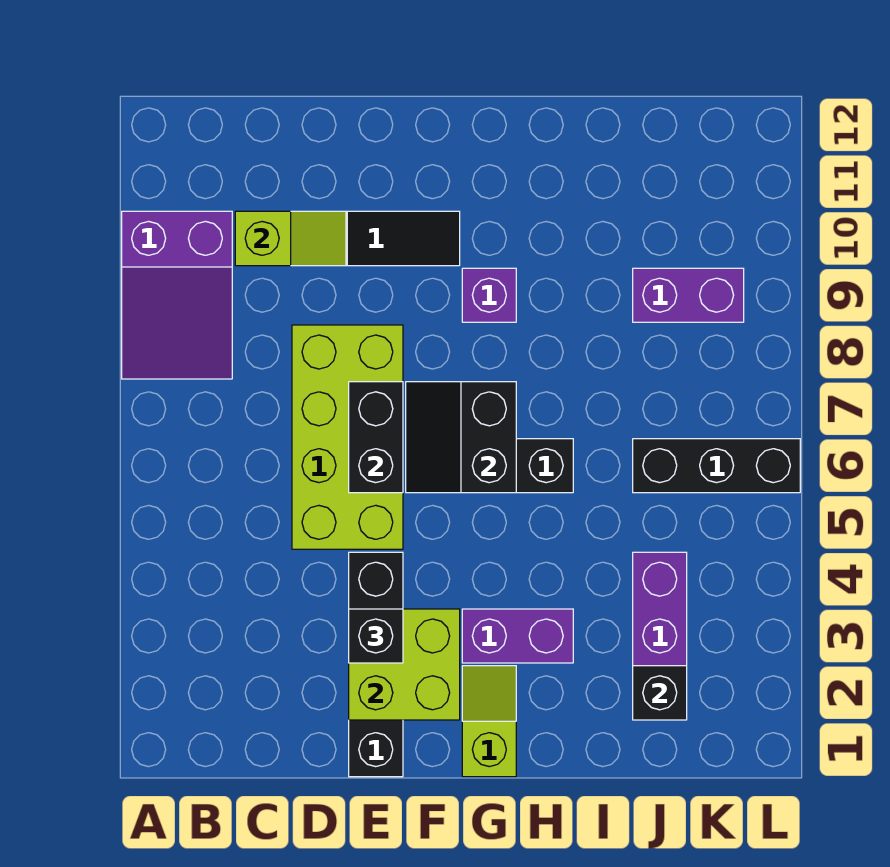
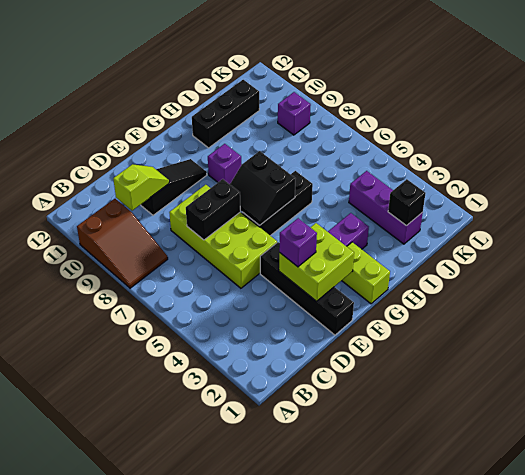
purple slope A8:B10 level 1 top 10 -> brown slope A8:B10 level 1 top 10
black brick E3 level 3 -> purple brick E3 level 3
black brick E6:E7 level 2 -> black brick D7:E7 level 2
lime slope G1:G2 level 1 top 1 -> lime brick G1:G2 level 1
black brick J6:L6 level 1 -> black brick H11:J11 level 1
purple brick J9:K9 level 1 -> purple brick K9 level 1

